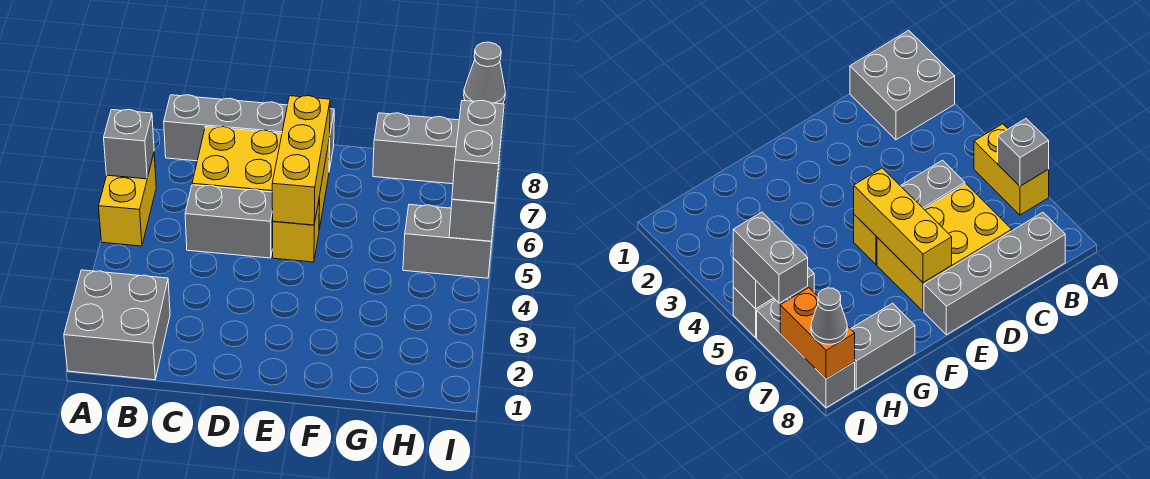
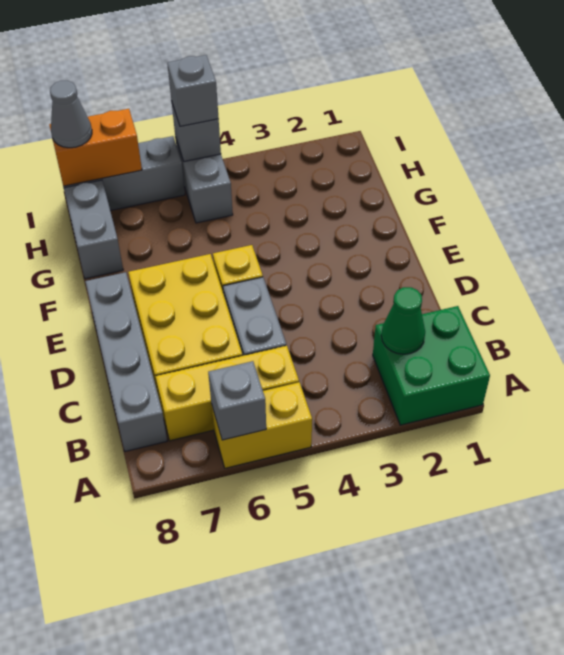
grey brick A1:B2 level 1 -> green brick A1:B2 level 1
none -> green cone B2 level 2
yellow brick E5:E7 level 2 -> yellow brick B5:B7 level 1
grey brick I5:I6 level 3 -> grey brick I5 level 3

